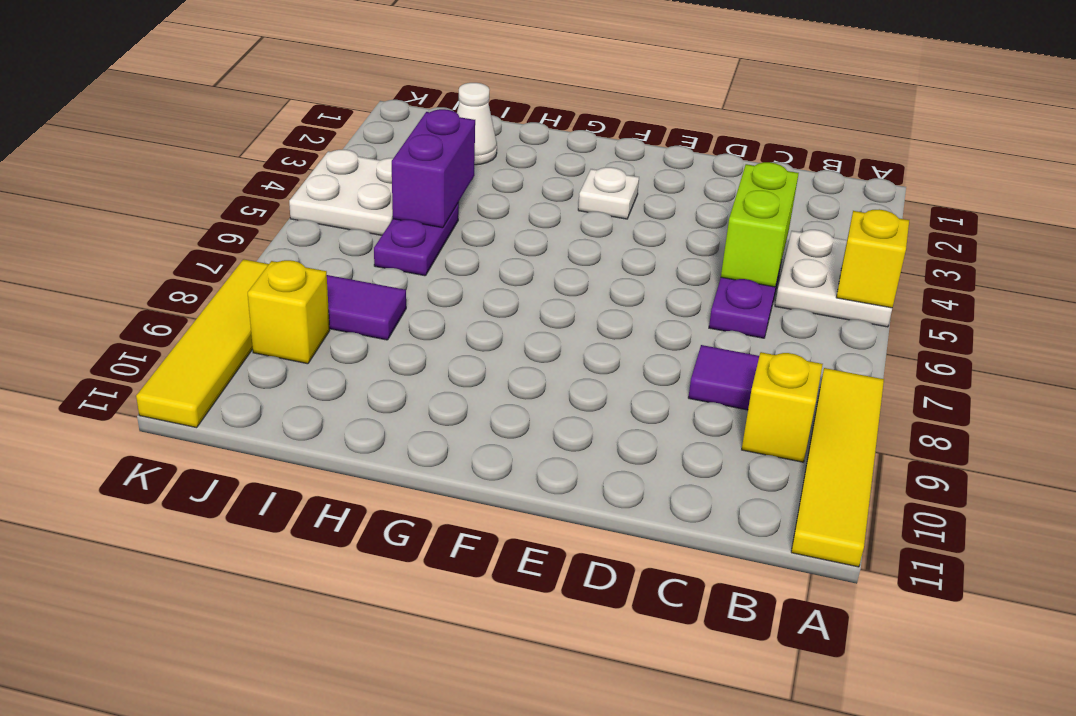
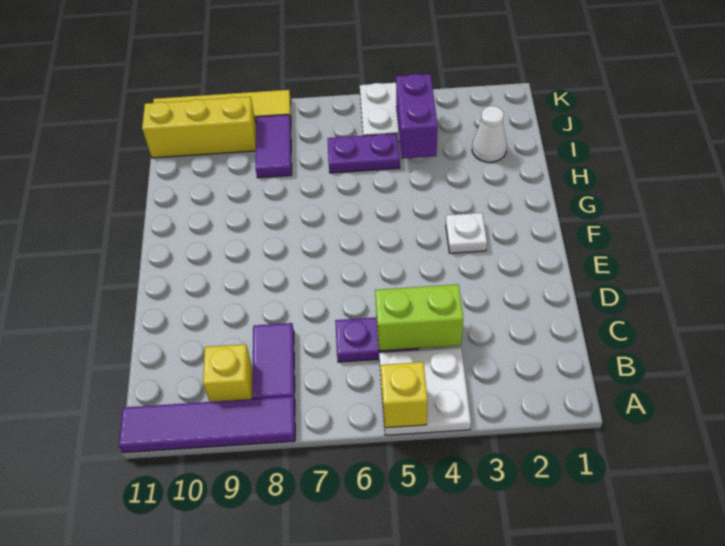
yellow tile A8:A11 level 1 -> purple tile A8:A11 level 1
purple brick I4:I5 level 2 -> purple brick I4:J4 level 2
yellow brick J9 level 1 -> yellow brick J9:J11 level 1

